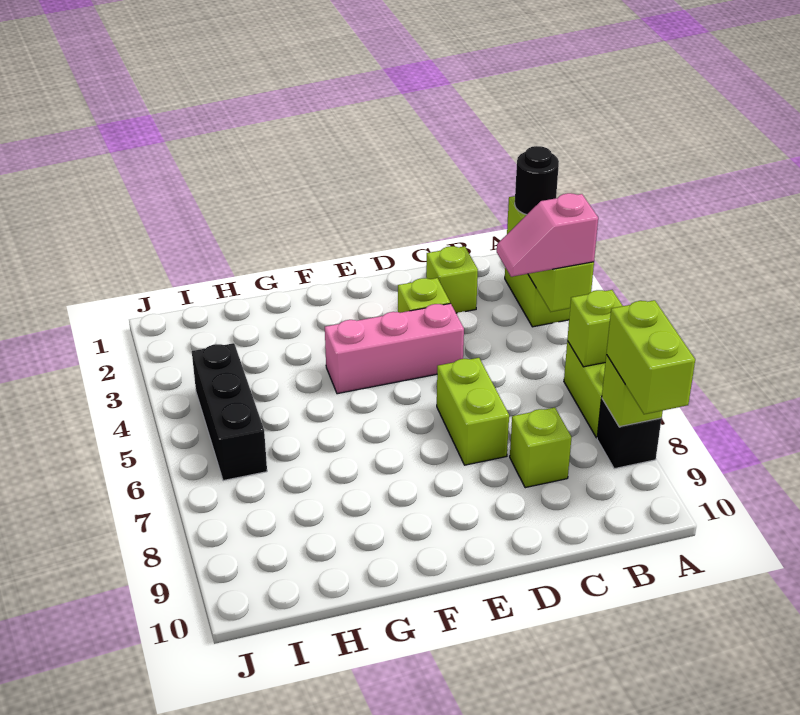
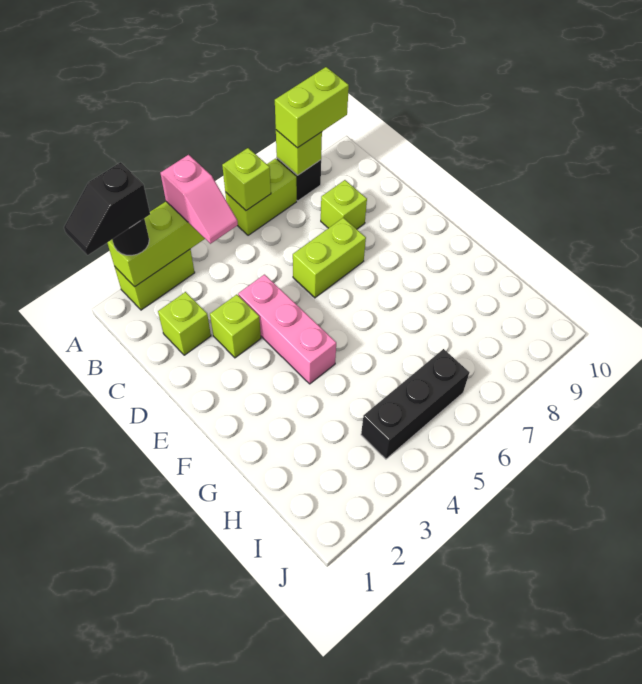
none -> black slope A1:A2 level 4 top 2

